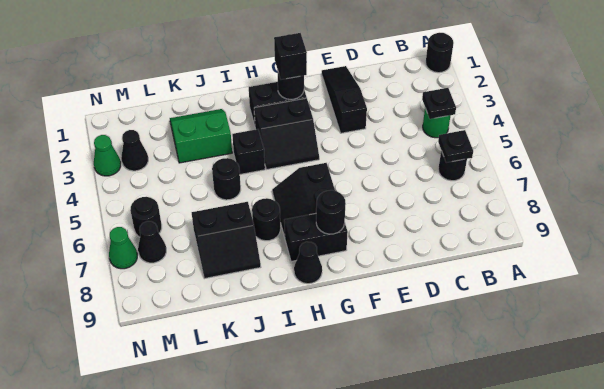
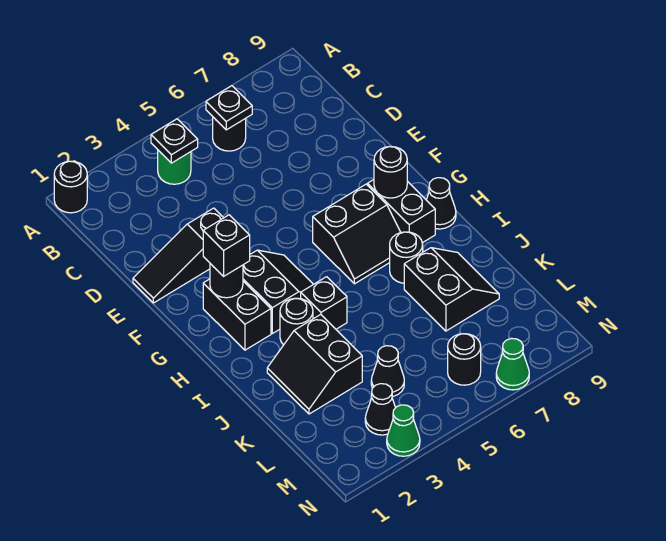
green slope J2:K3 level 1 top 3 -> black slope J2:K3 level 1 top 3
black round brick J5 level 1 -> black round brick I3 level 1
black cone M7 level 1 -> black cone L4 level 1

